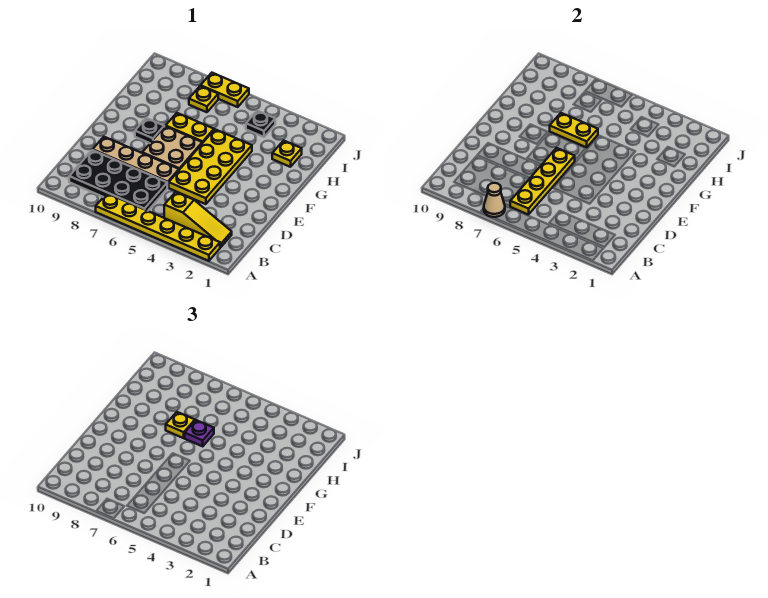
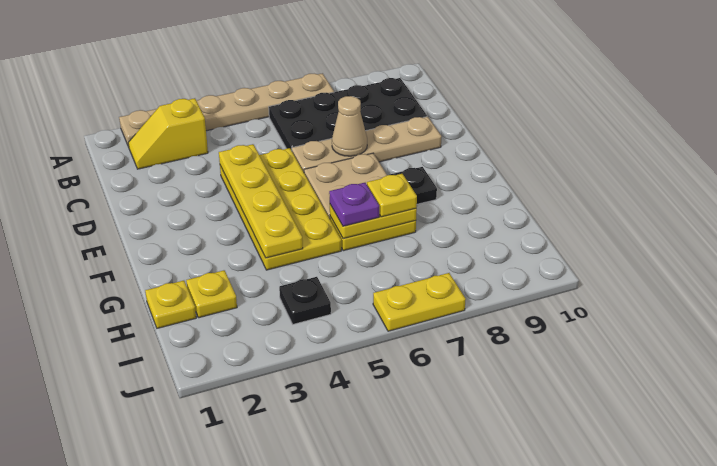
yellow plate A2:A7 level 1 -> tan plate A2:A7 level 1
tan cone A7 level 2 -> tan cone D7 level 2
yellow slope B2:B4 level 1 top 4 -> yellow slope B2:B3 level 1 top 3
yellow plate B6:E6 level 2 -> yellow plate D4:G4 level 2
yellow plate I7 level 1 -> yellow plate H1 level 1

